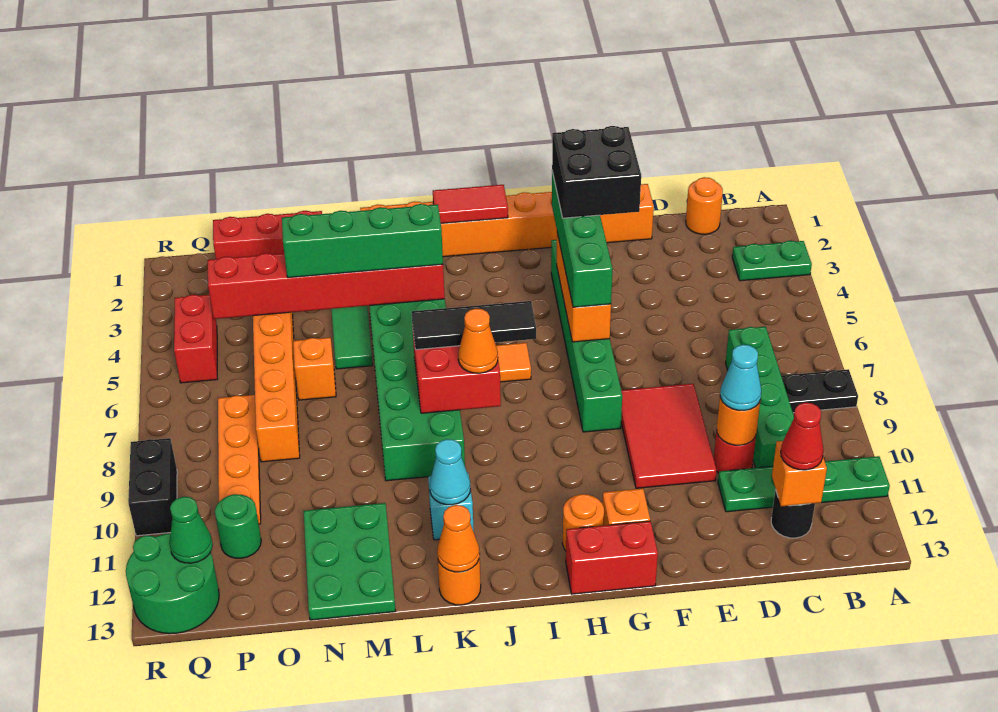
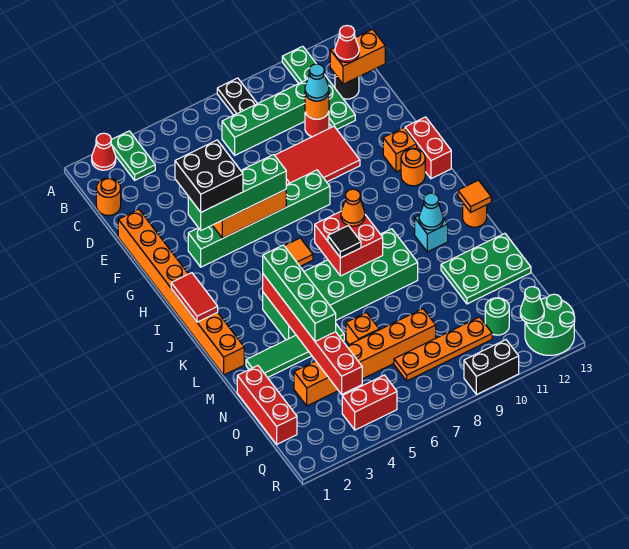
none -> red cone A2 level 1
orange brick C12 level 2 -> orange brick C12:C13 level 2
black tile I7:K7 level 3 -> black tile K7 level 3
orange cone K13 level 2 -> orange tile K13 level 2

